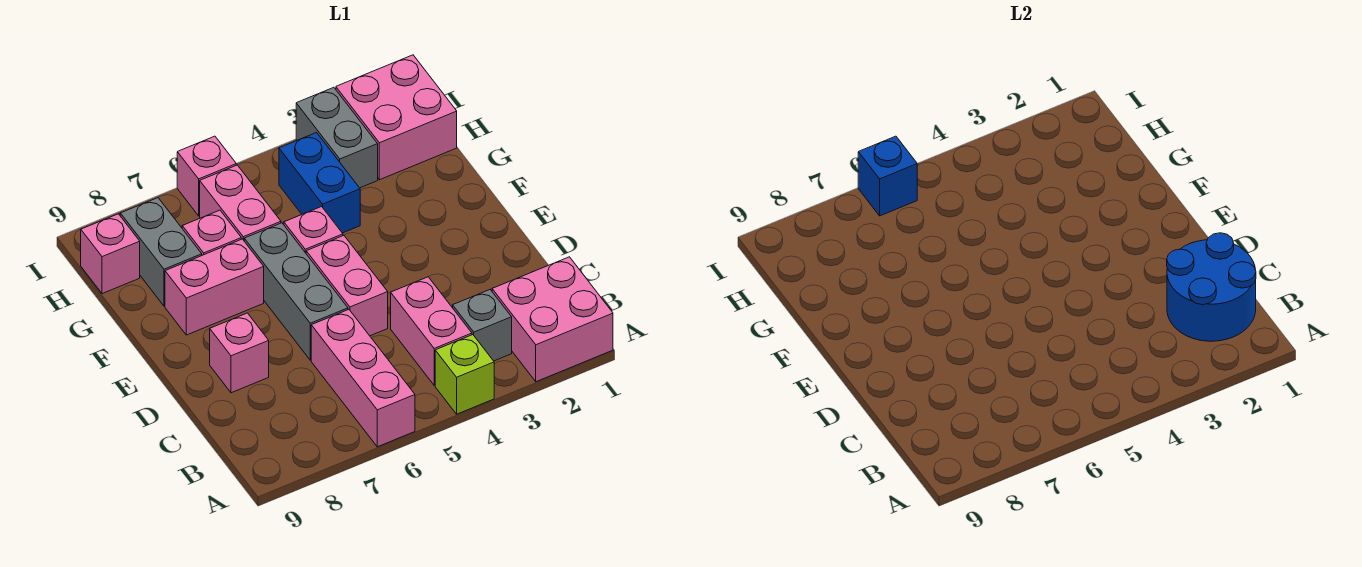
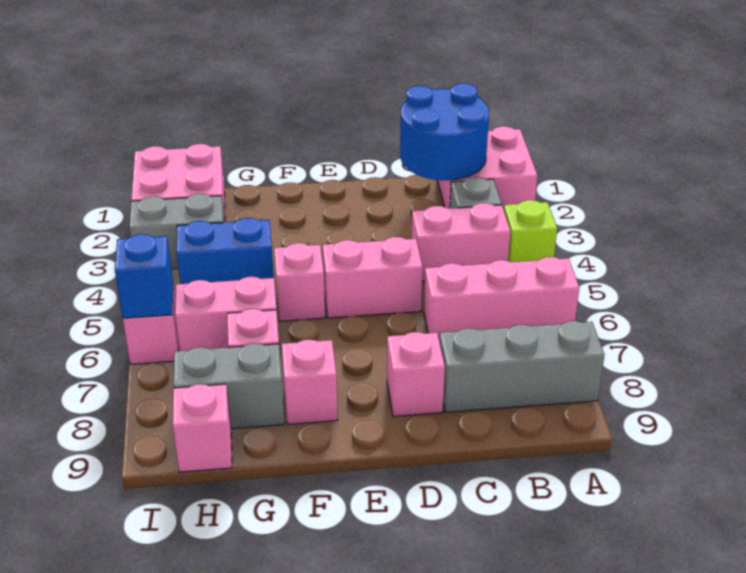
grey brick D6:F6 level 1 -> grey brick A8:C8 level 1
pink brick F7:F8 level 1 -> pink brick F8 level 1

